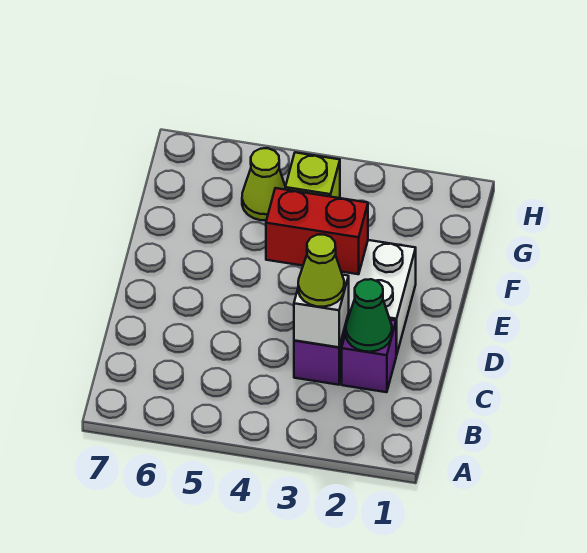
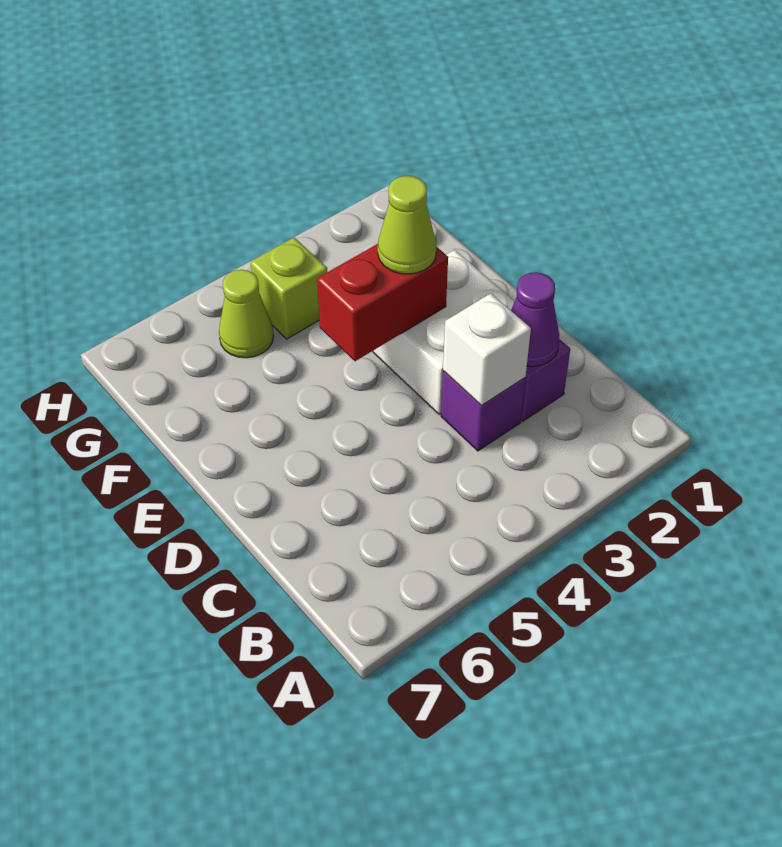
green cone C2 level 2 -> purple cone C2 level 2
lime cone C3 level 3 -> lime cone E3 level 3

